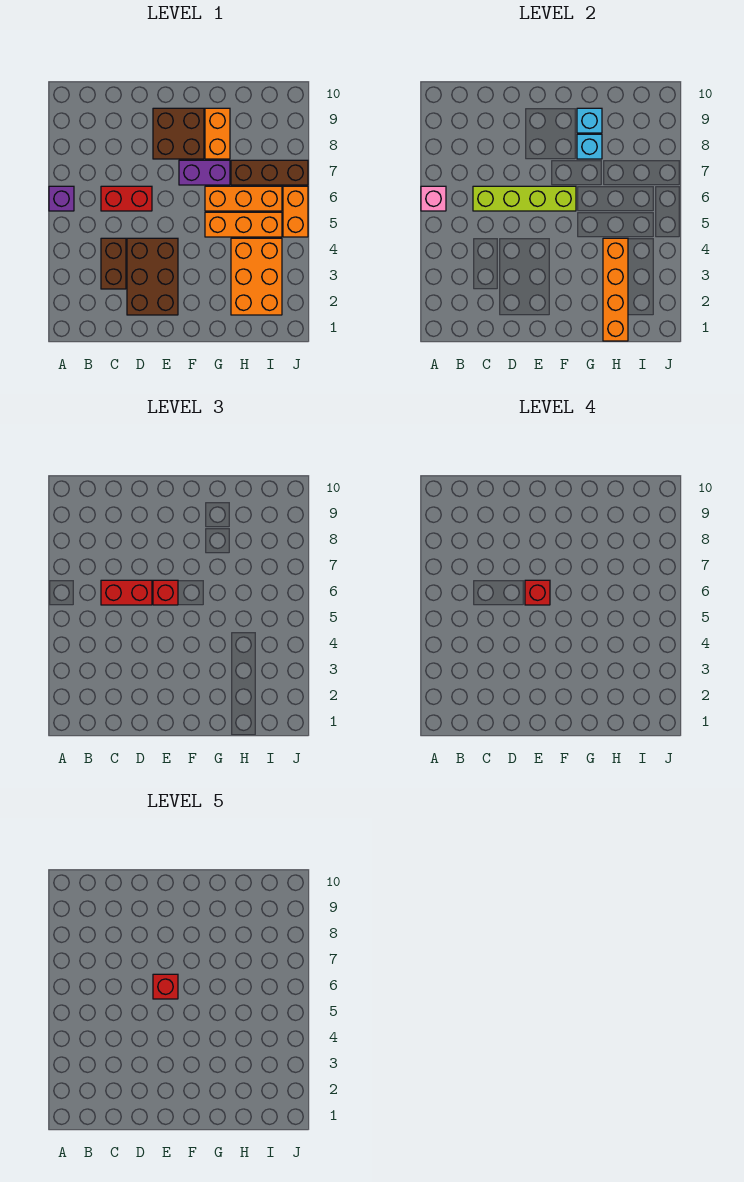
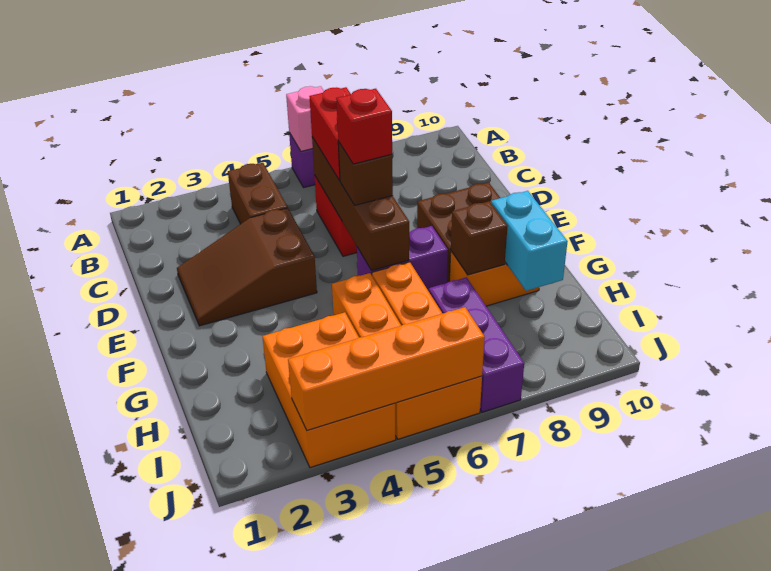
brown brick C3:C4 level 1 -> brown brick B4:C4 level 1
lime brick C6:F6 level 2 -> brown brick C6:F6 level 2
brown brick D2:E4 level 1 -> brown slope D2:E4 level 1 top 4
red brick E6 level 3 -> brown brick E6 level 3
red brick E6 level 5 -> none
purple brick F7:G7 level 1 -> purple brick F6:F7 level 1
cyan brick G8 level 2 -> brown brick G8 level 2
cyan brick G9 level 2 -> cyan brick G9:H9 level 2
orange brick H1:H4 level 2 -> orange brick J3:J6 level 2
orange brick H2:I4 level 1 -> orange brick H3:J4 level 1
brown brick H7:J7 level 1 -> purple brick H7:J7 level 1

